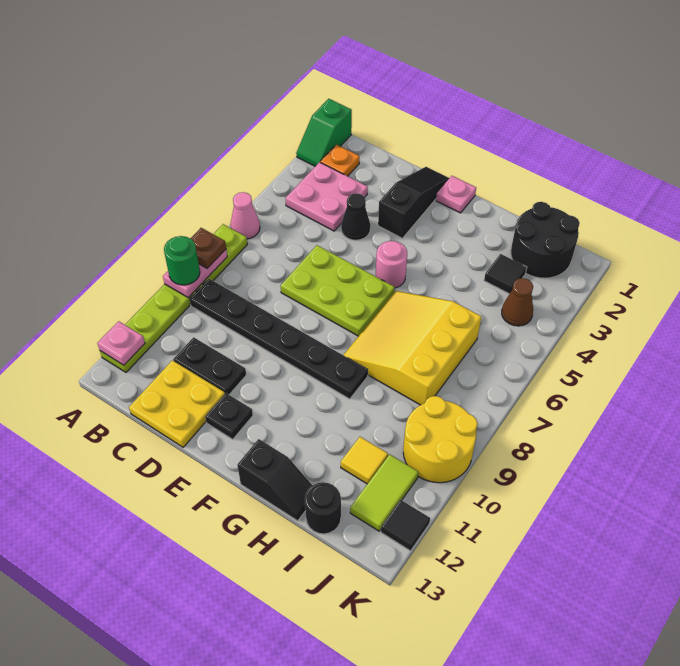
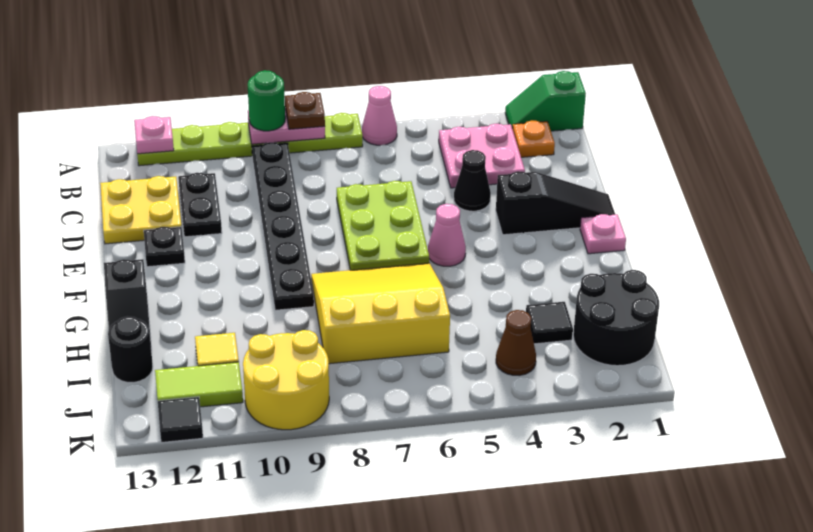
pink round brick F5 level 1 -> pink cone F5 level 1

